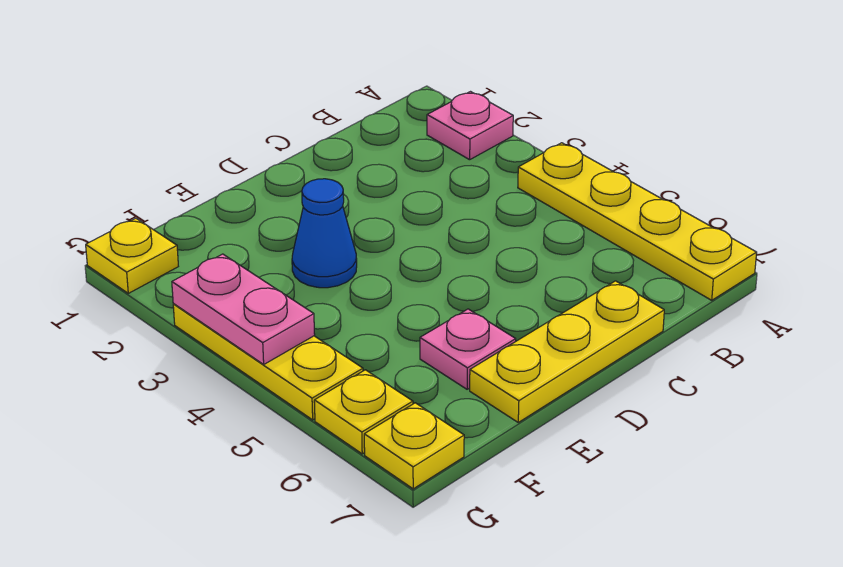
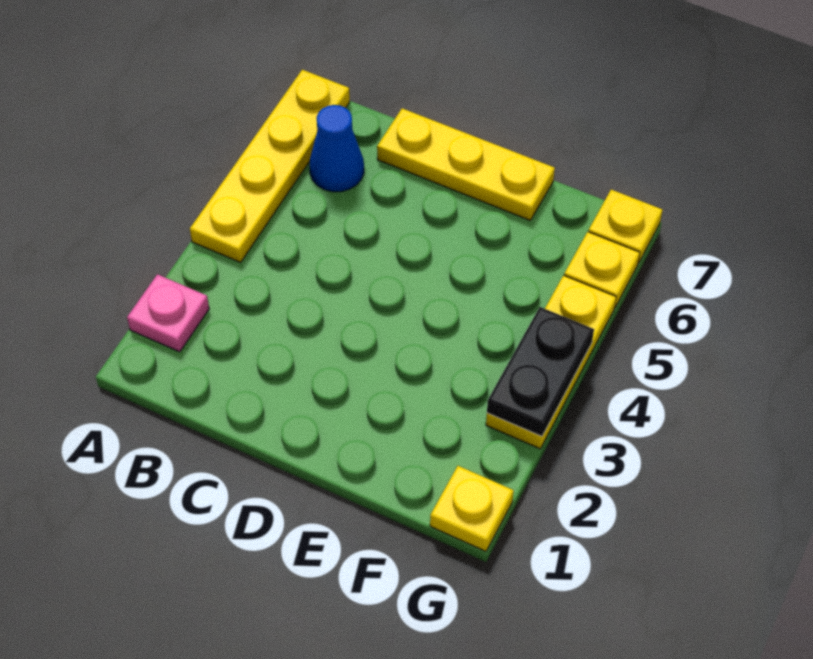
blue cone E3 level 1 -> blue cone B6 level 1
pink plate E6 level 1 -> none
pink plate G3:G4 level 2 -> black plate G3:G4 level 2

